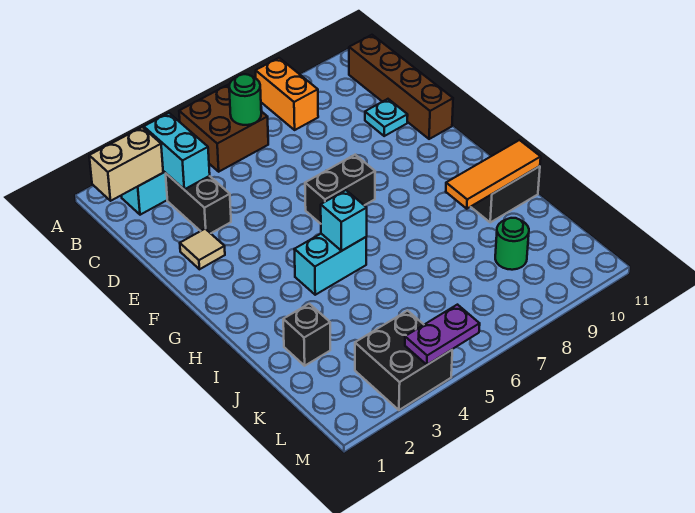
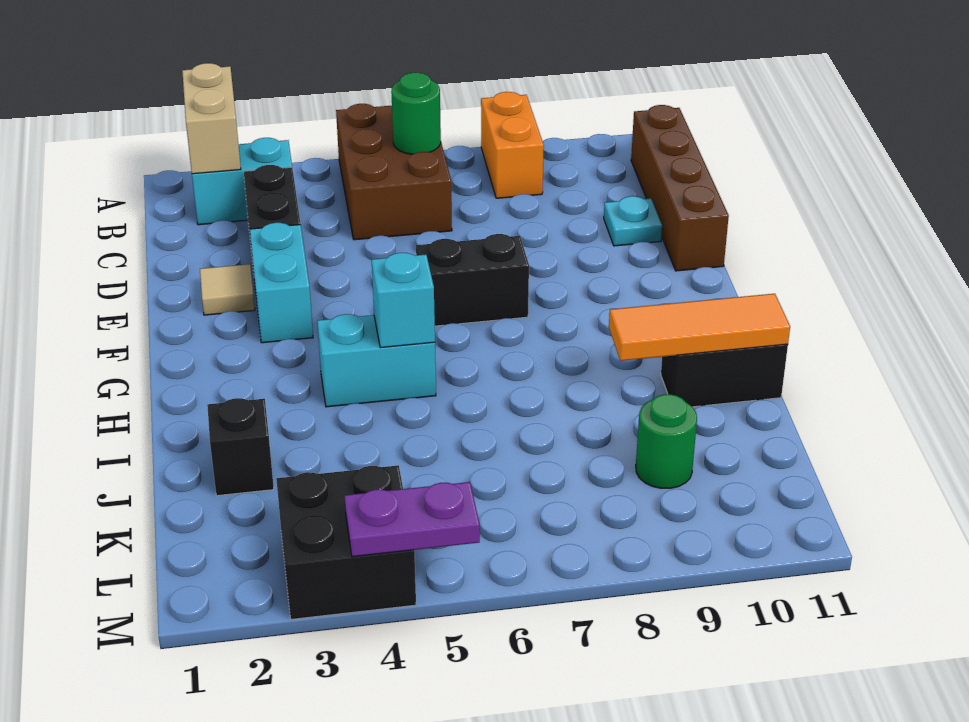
brown brick A5:B6 level 1 -> brown brick A5:C6 level 1
tan brick B1:B2 level 2 -> tan brick A2:B2 level 2
cyan brick B3:C3 level 2 -> cyan brick E3:F3 level 1

